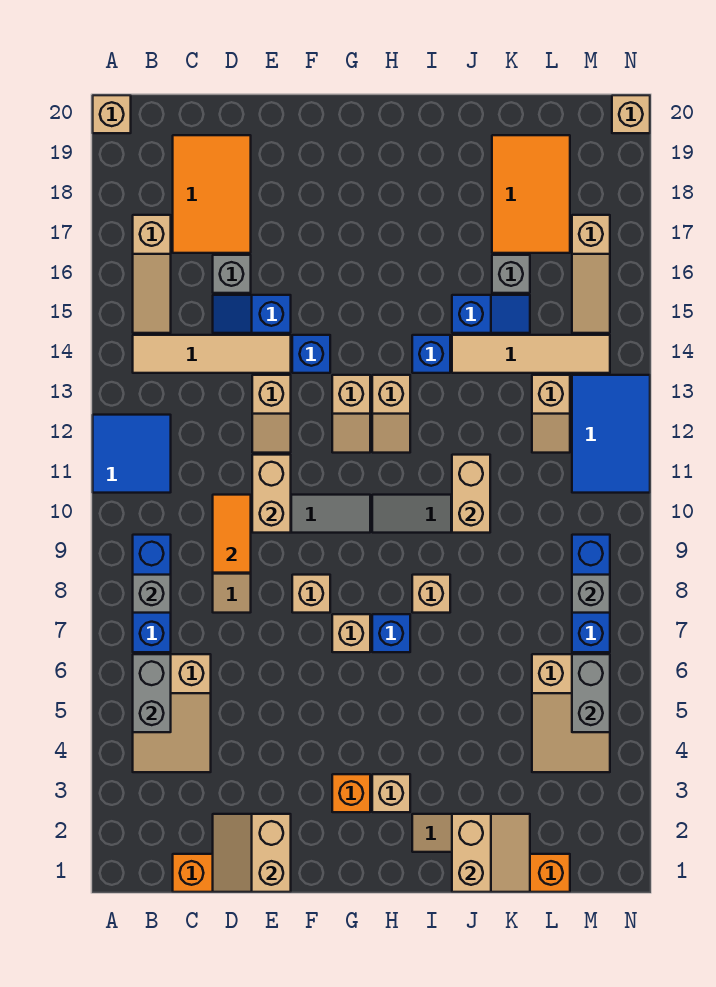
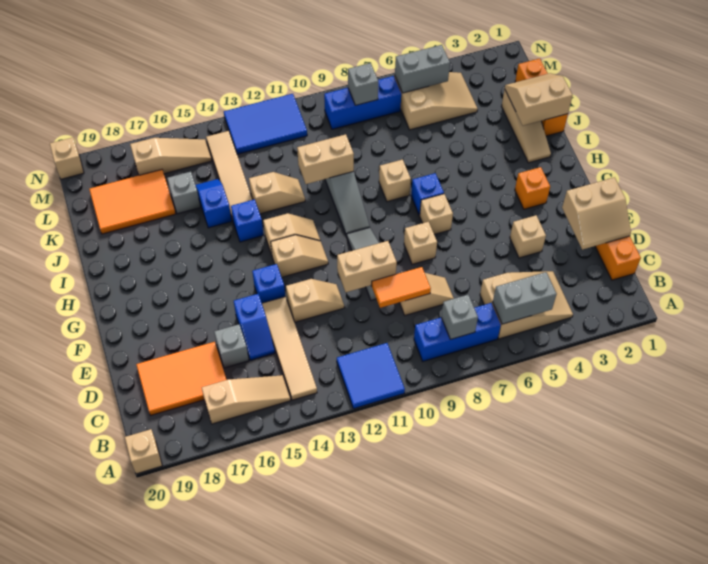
tan brick H3 level 1 -> tan brick E4 level 1
tan slope L12:L13 level 1 top 13 -> tan slope J12:J13 level 1 top 13

